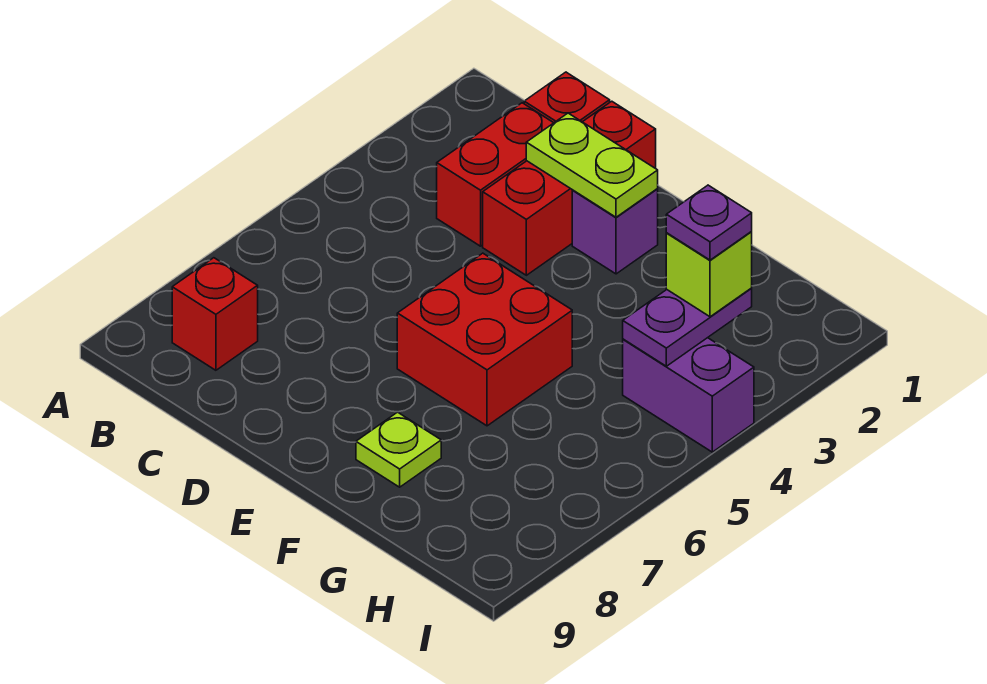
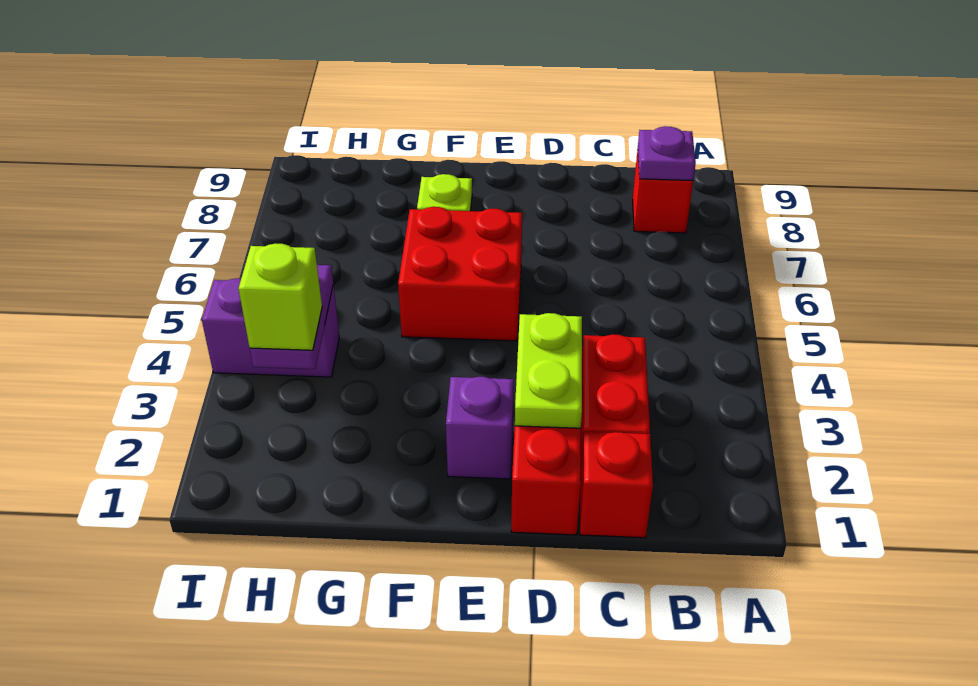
lime plate D2:E2 level 2 -> lime plate D2:D3 level 2
purple plate H3 level 4 -> purple plate B8 level 2

